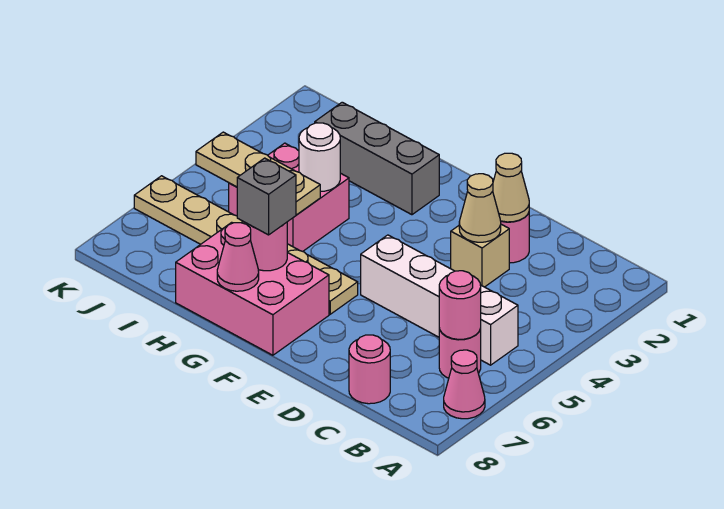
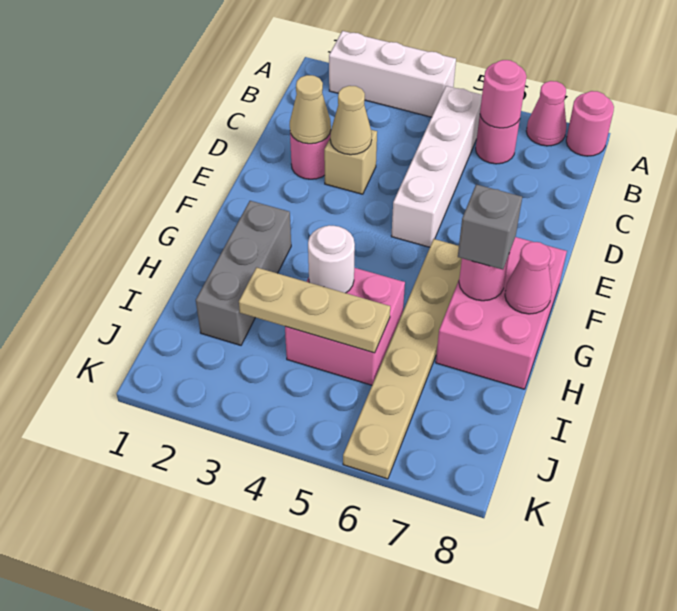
none -> white brick A2:A4 level 1
pink round brick C8 level 1 -> pink round brick A8 level 1
tan plate H5:J5 level 2 -> tan plate I3:I5 level 2

